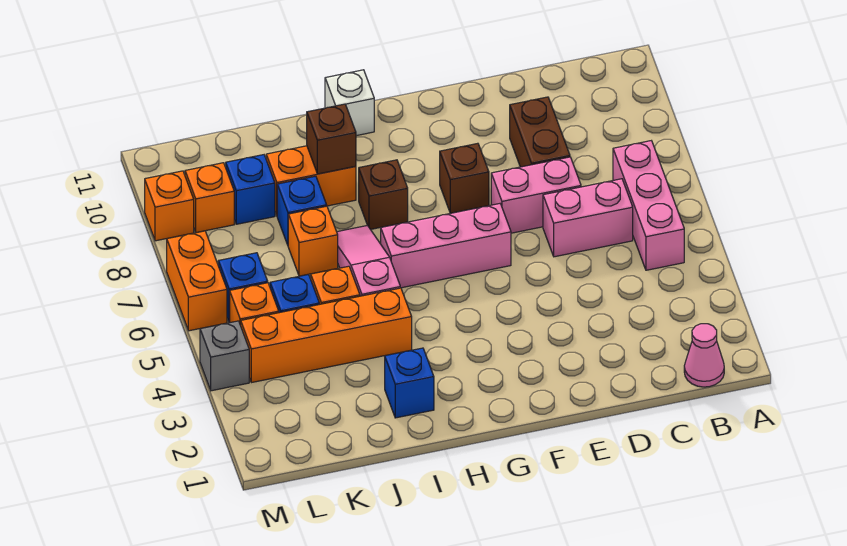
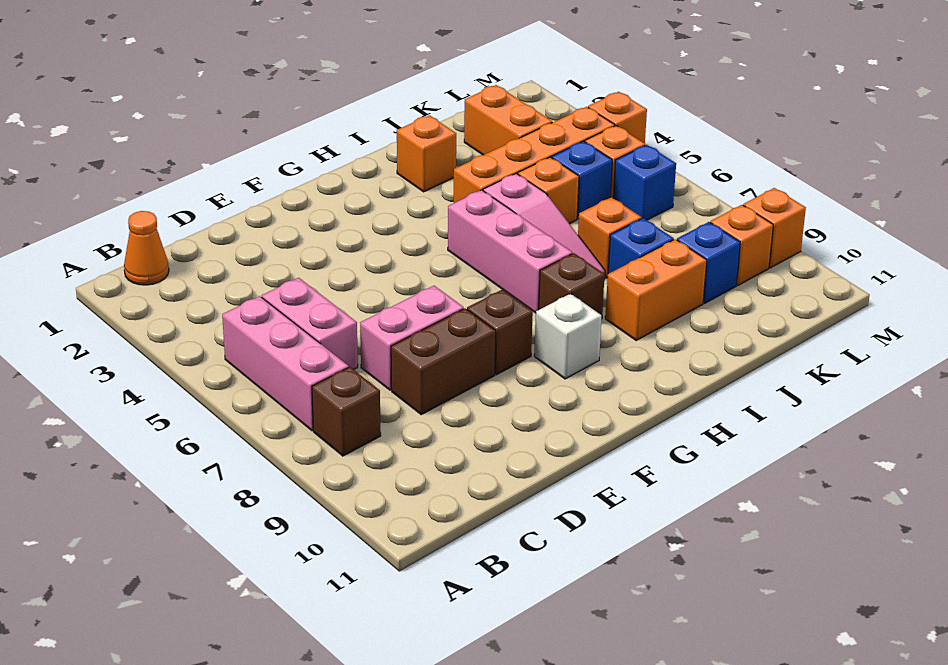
pink cone B1 level 1 -> orange cone B1 level 1
pink brick C6:D6 level 1 -> pink brick C5:C6 level 1
brown brick D8:D9 level 1 -> brown brick D8:E8 level 1
pink brick F6:H6 level 1 -> pink brick H5:H7 level 1
white brick H11 level 1 -> white brick G9 level 1
blue brick I2 level 1 -> orange brick I2 level 1
brown brick I9 level 2 -> brown brick B8 level 1
grey brick M4 level 1 -> orange brick M4 level 1
orange brick M6:M7 level 1 -> orange brick K2:K3 level 1

